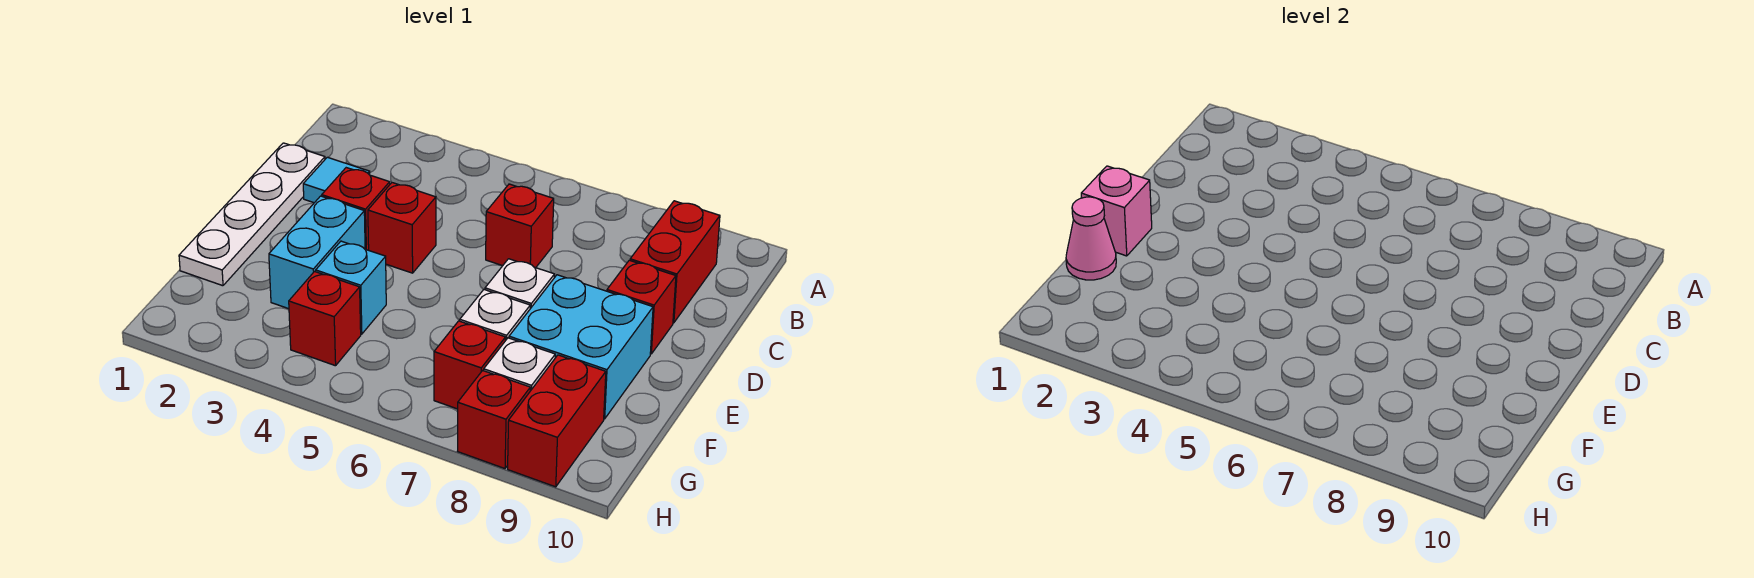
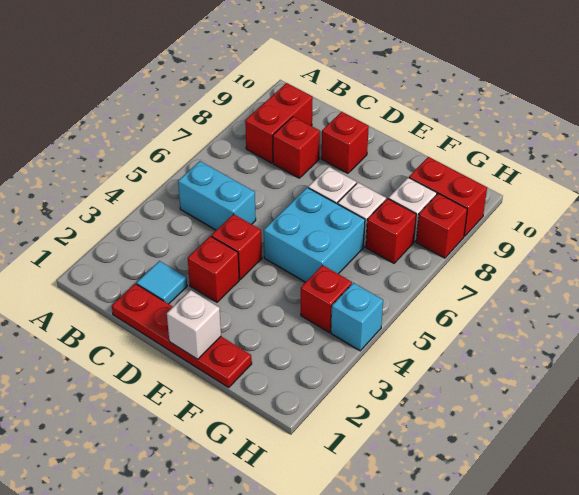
red brick B9:C9 level 1 -> red brick B8:B9 level 1
white plate C1:F1 level 1 -> red plate C1:F1 level 1
red brick C6 level 1 -> red brick C8 level 1
pink brick E1 level 2 -> white brick E1 level 2
cyan brick E3:F3 level 1 -> cyan brick B5:C5 level 1
cyan brick E8:F9 level 1 -> cyan brick E5:F6 level 1
pink cone F1 level 2 -> none
cyan brick F4 level 1 -> cyan brick H4 level 1

